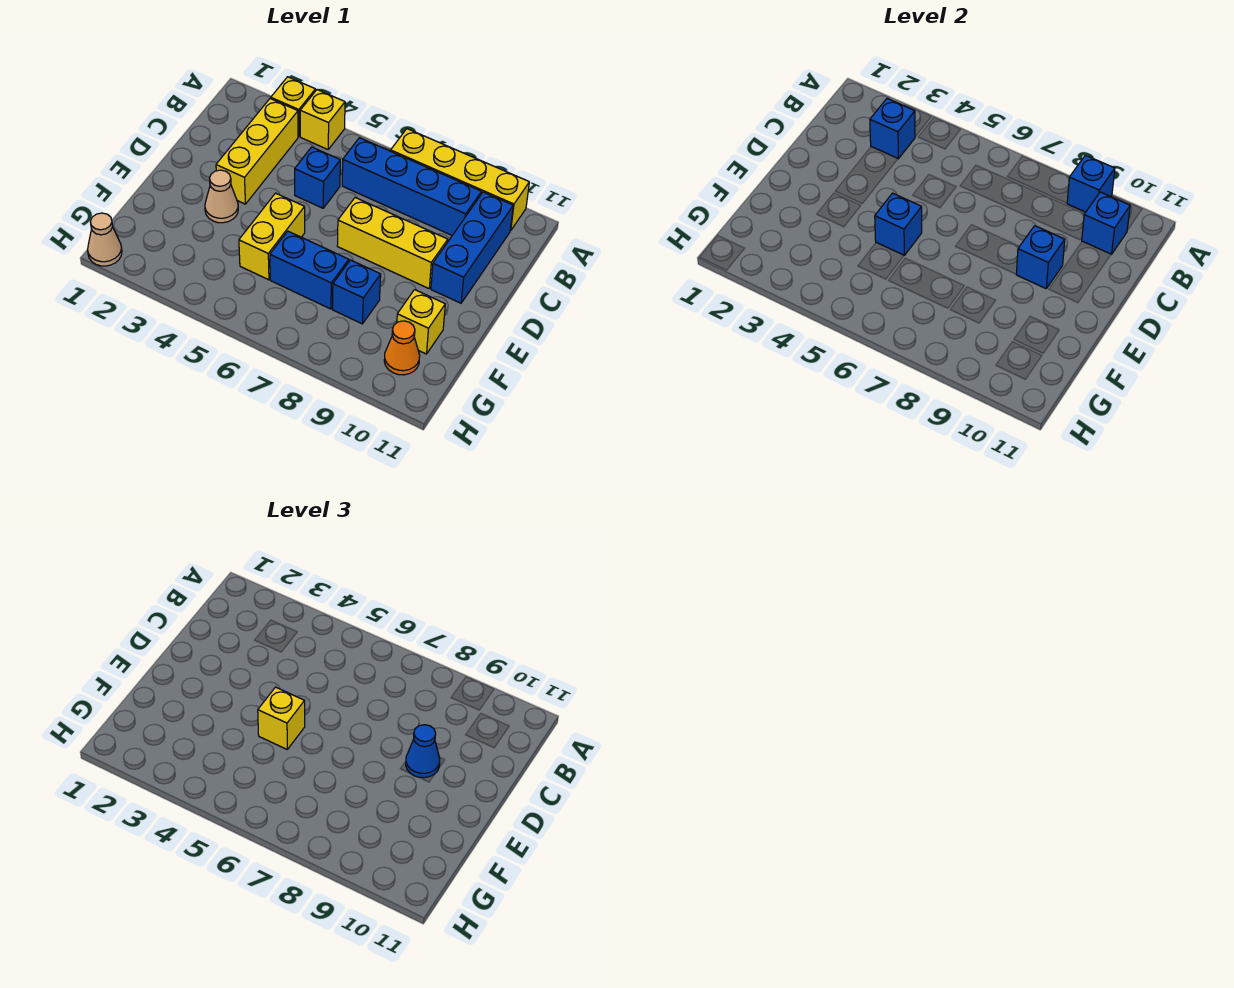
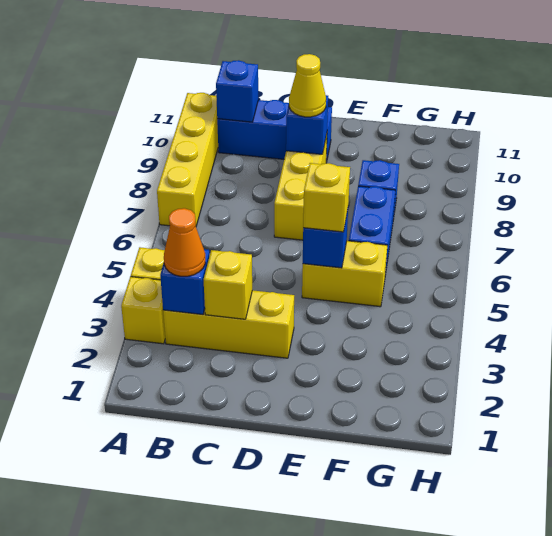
blue brick A9 level 2 -> none
blue brick B6:B9 level 1 -> none
blue brick C5 level 1 -> none
blue cone D9 level 3 -> yellow cone D9 level 3
tan cone E3 level 1 -> none
yellow brick F10 level 1 -> yellow brick C3 level 2
orange cone G10 level 1 -> orange cone B3 level 3
tan cone H1 level 1 -> none

